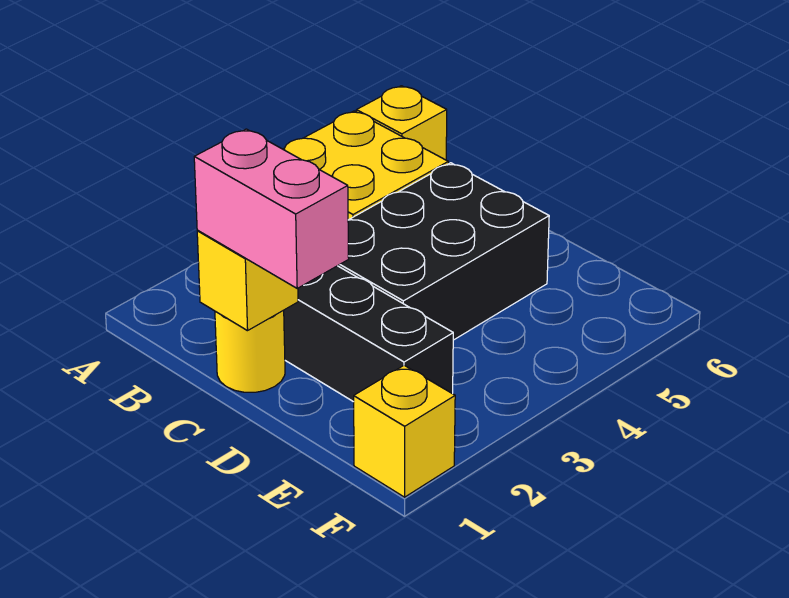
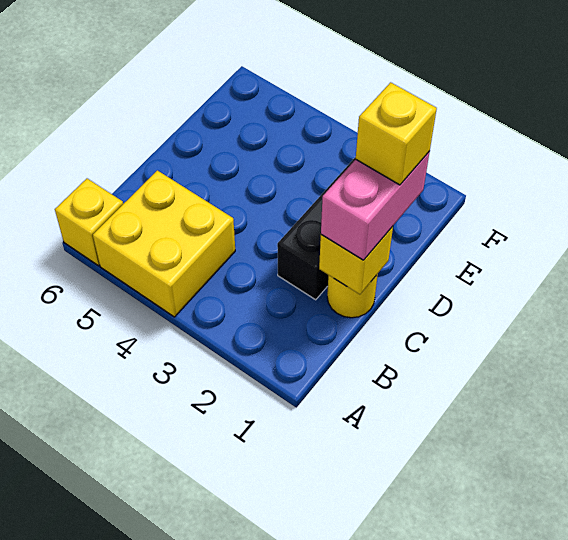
black brick C3:D5 level 1 -> none
yellow brick F1 level 1 -> yellow brick D1 level 4

